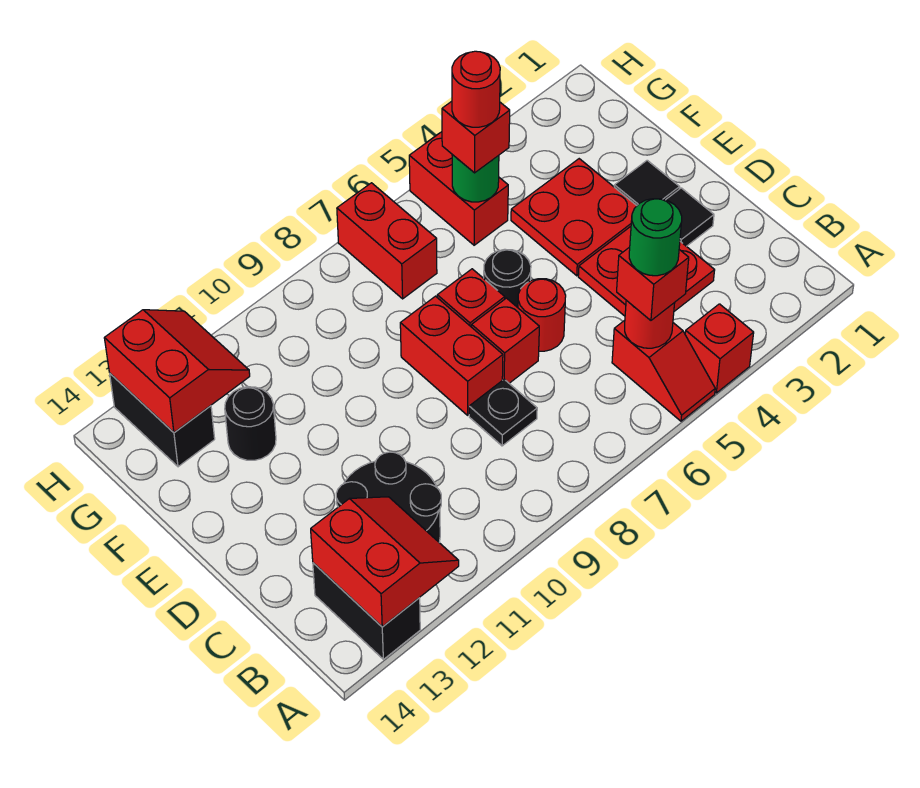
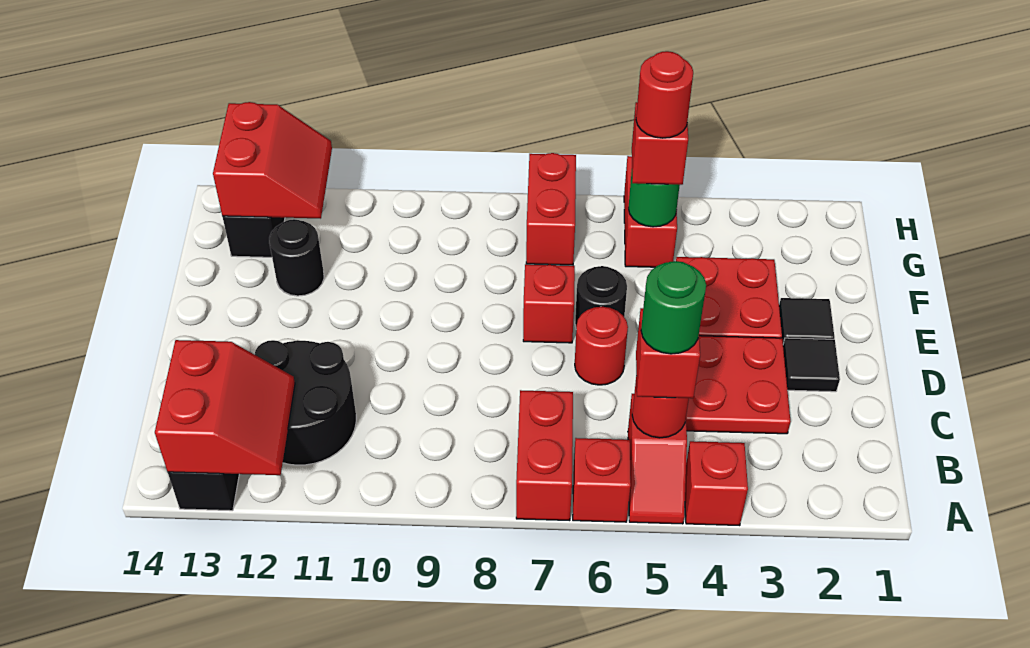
black plate C8 level 1 -> none
red brick D7 level 1 -> red brick A6 level 1
red brick D8:E8 level 1 -> red brick A7:B7 level 1

